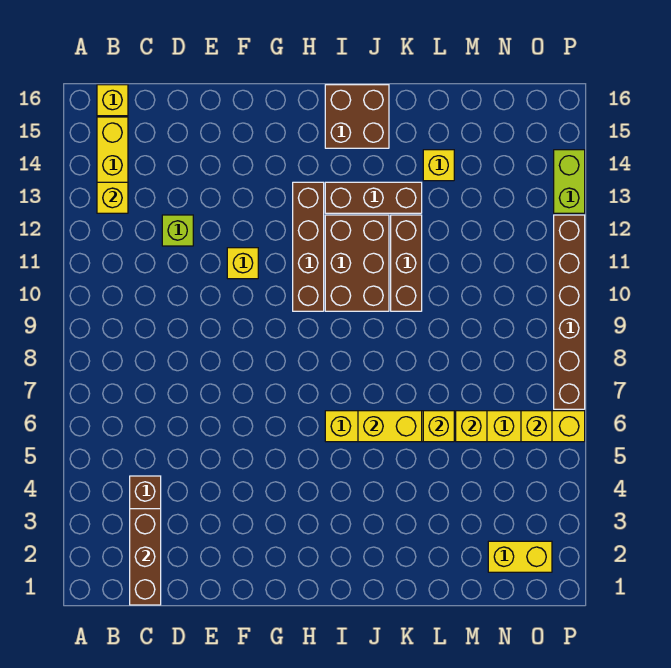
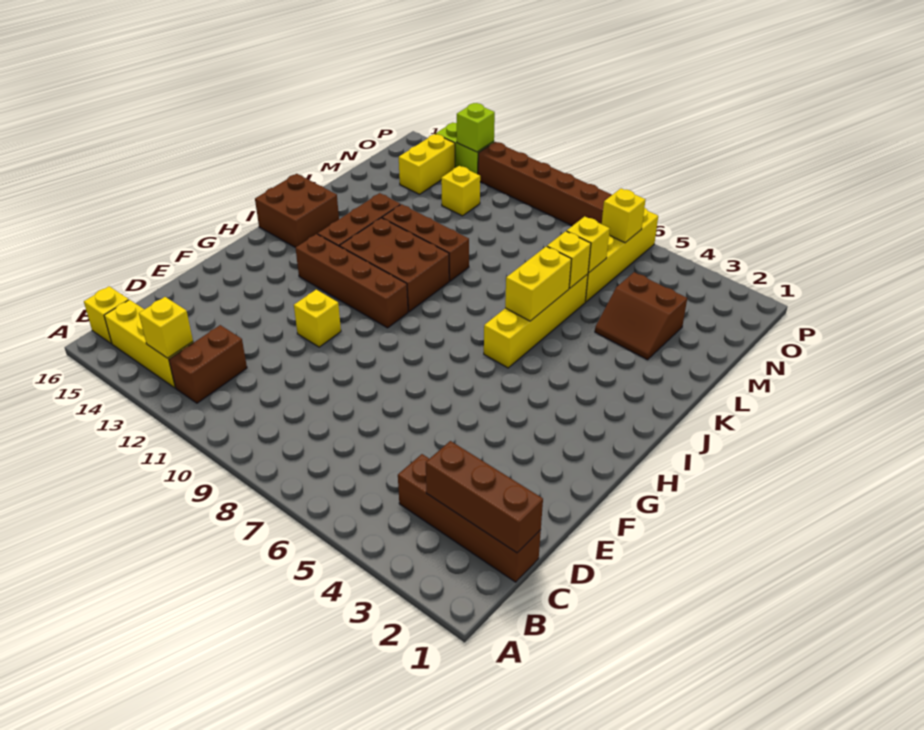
none -> brown brick B12:C12 level 1
lime brick D12 level 1 -> lime brick P13 level 2
none -> brown slope L3:M4 level 1 top M
yellow brick L14 level 1 -> yellow brick N12 level 1
yellow brick N2:O2 level 1 -> yellow brick N14:O14 level 1

